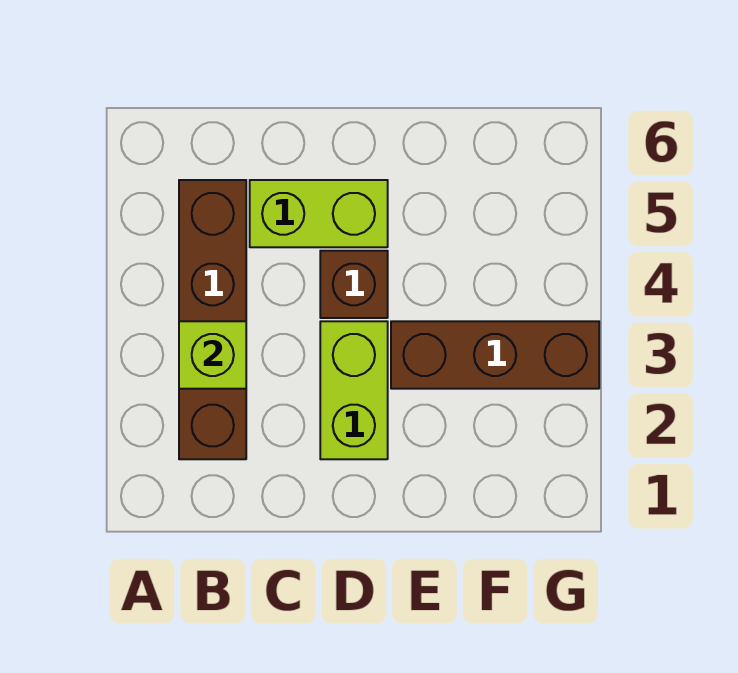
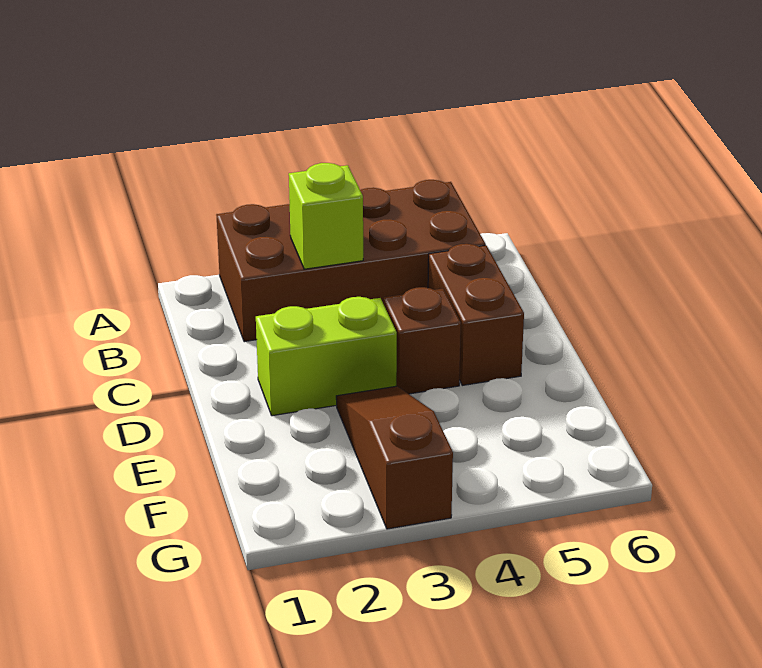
brown brick B2:B5 level 1 -> brown brick A2:B5 level 1
lime brick C5:D5 level 1 -> brown brick C5:D5 level 1
brown brick E3:G3 level 1 -> brown slope E3:G3 level 1 top G

